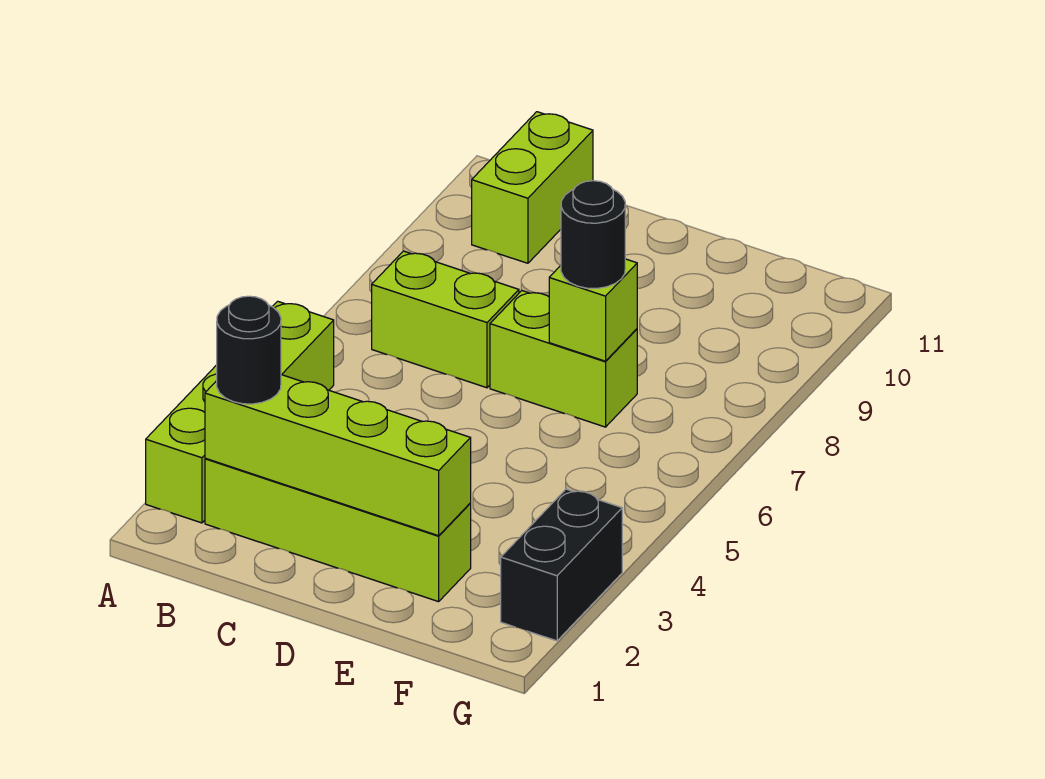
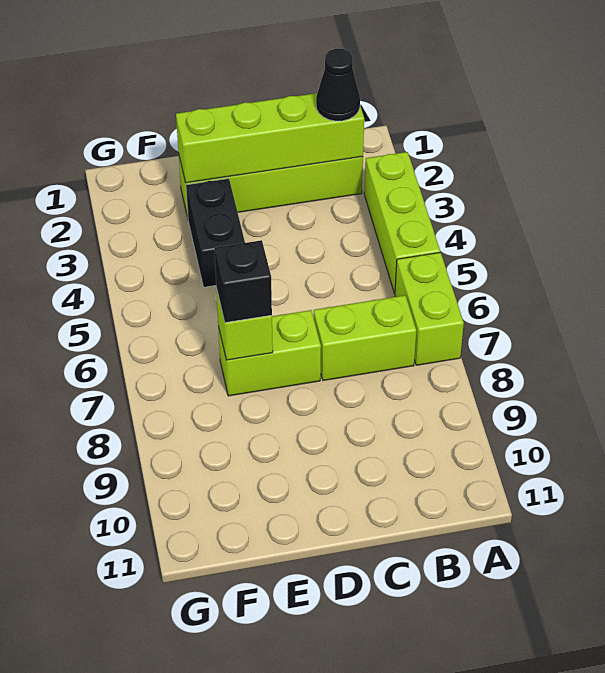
lime brick A2:A5 level 1 -> lime brick A3:A5 level 1
black round brick B2 level 3 -> black cone B2 level 3
lime brick B10:B11 level 1 -> lime brick A6:A7 level 1
black round brick E7 level 3 -> black brick E7 level 3
black brick G2:G3 level 1 -> black brick E3:E4 level 1

